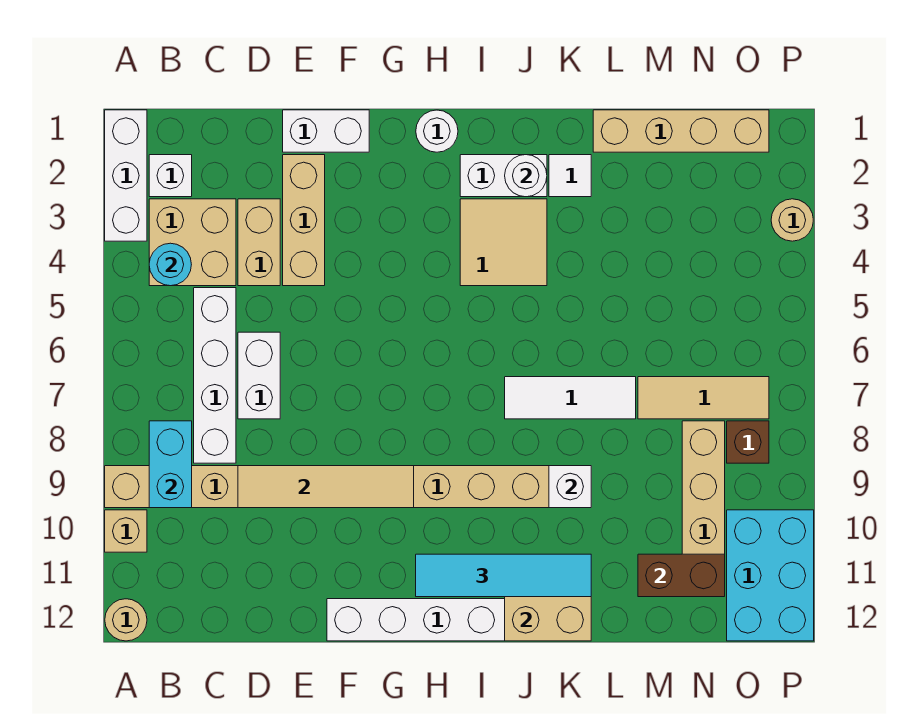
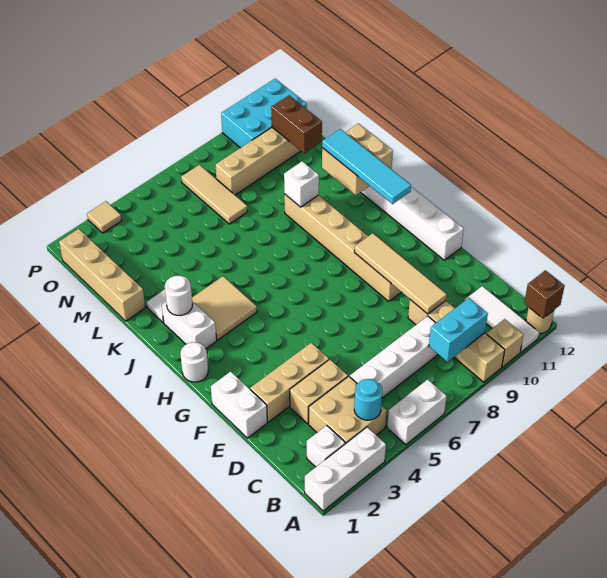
white brick D6:D7 level 1 -> white brick A5:A6 level 1
white tile J7:L7 level 1 -> white tile A11:C11 level 1
brown brick O8 level 1 -> brown brick A12 level 2
tan round brick P3 level 1 -> tan tile P3 level 1

